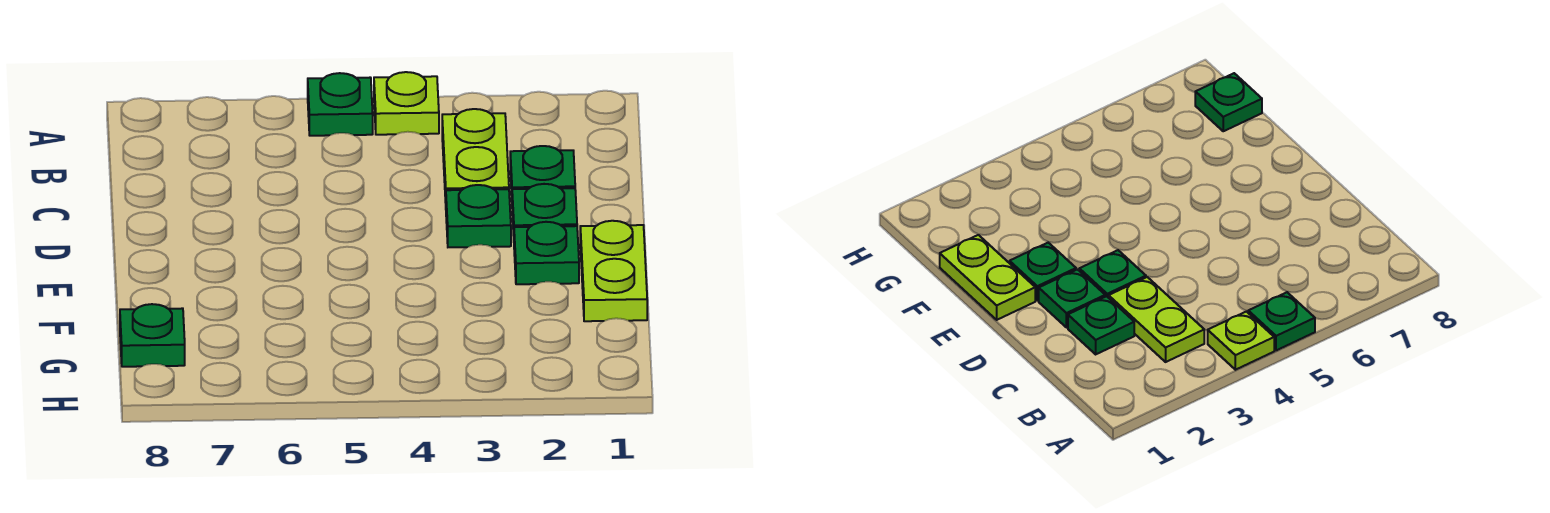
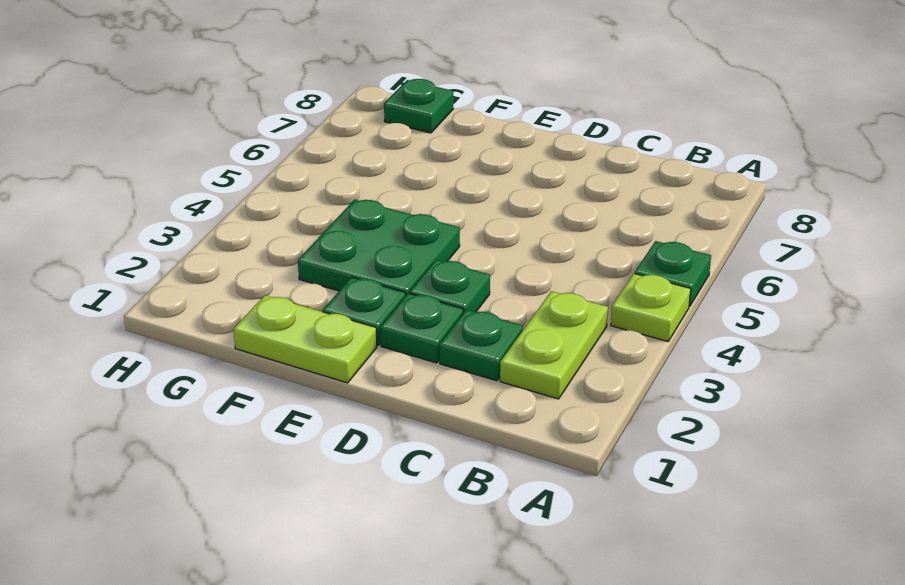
lime plate B3:C3 level 1 -> lime plate B2:B3 level 1
none -> green plate E3:F4 level 1

